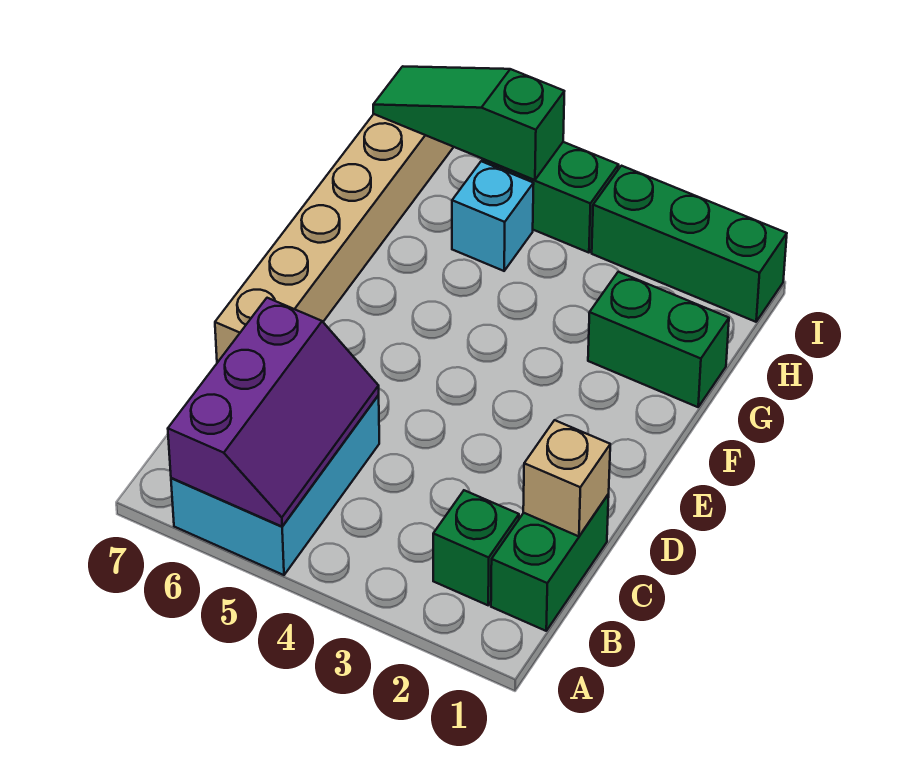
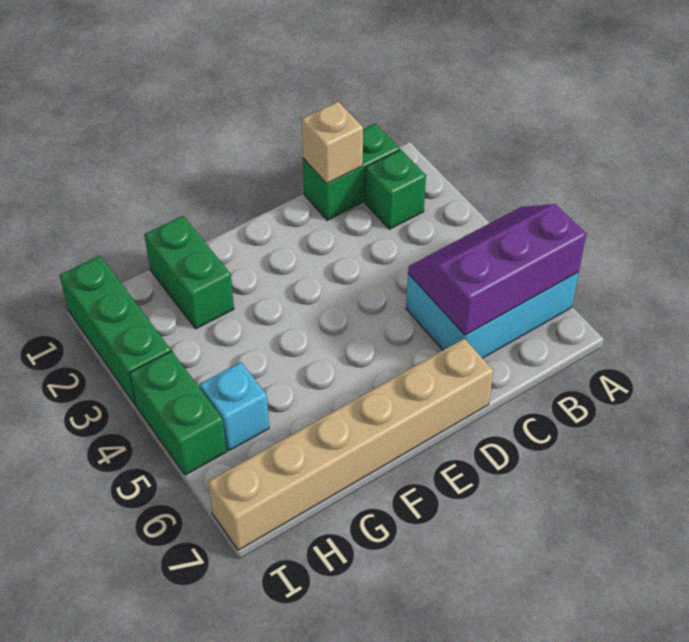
green slope I5:I7 level 2 top 5 -> none

